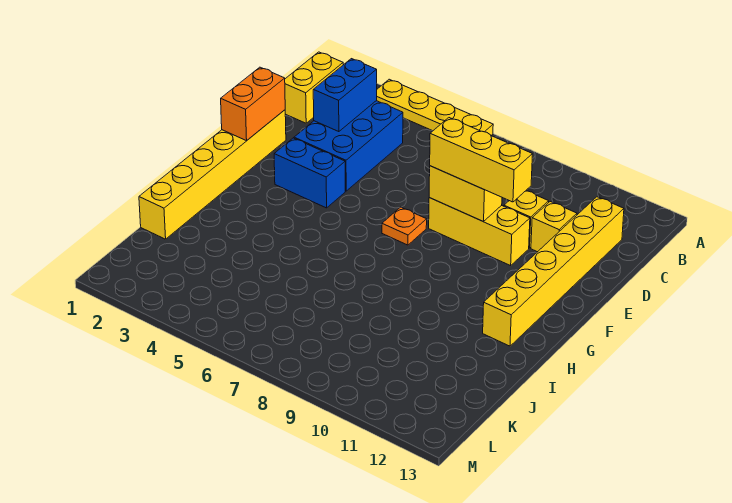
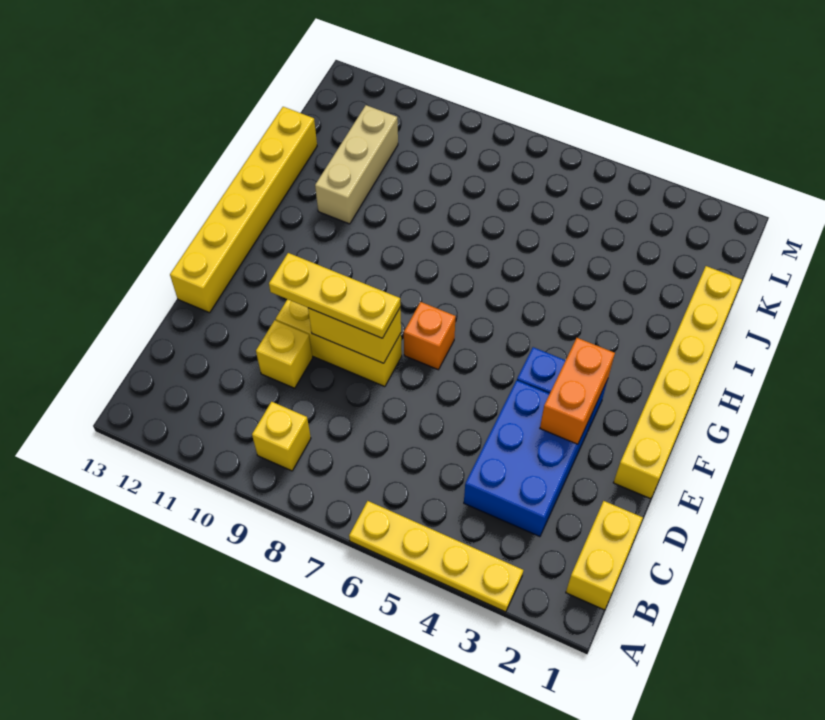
blue brick C3:D3 level 2 -> none
yellow brick C12:H12 level 1 -> yellow brick E13:J13 level 1
yellow brick D11 level 1 -> yellow brick B9 level 1
orange brick E1:F1 level 2 -> orange brick E3:F3 level 2
yellow brick E8:E10 level 3 -> yellow plate E8:E10 level 3
orange plate F7 level 1 -> orange brick F7 level 1
none -> tan brick I11:K11 level 1

